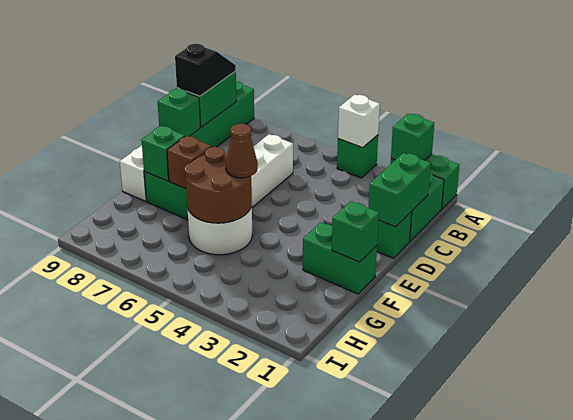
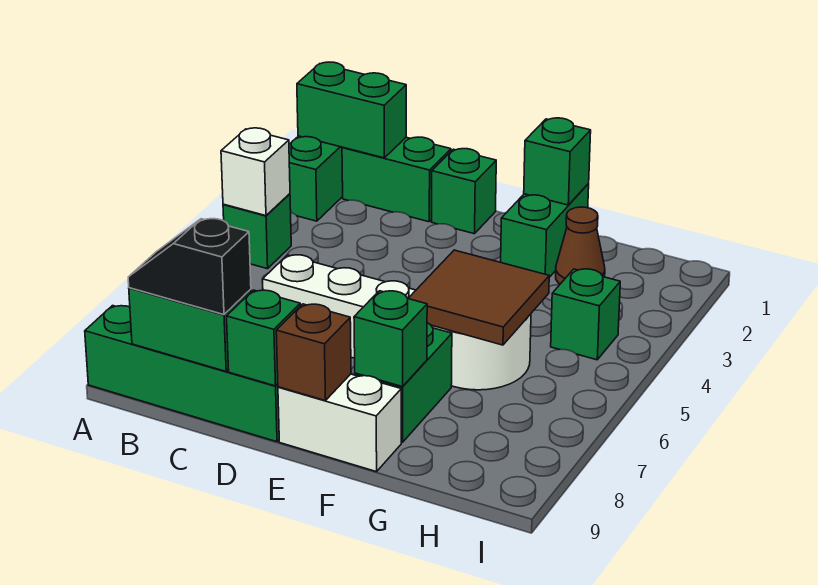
green brick A2 level 2 -> green brick H4 level 1
green brick C1:D1 level 2 -> green brick A1:B1 level 2
brown round brick F5:G6 level 2 -> brown tile F5:G6 level 2
brown cone F5 level 3 -> brown cone G2 level 1
brown brick F7 level 2 -> brown brick E9 level 2

